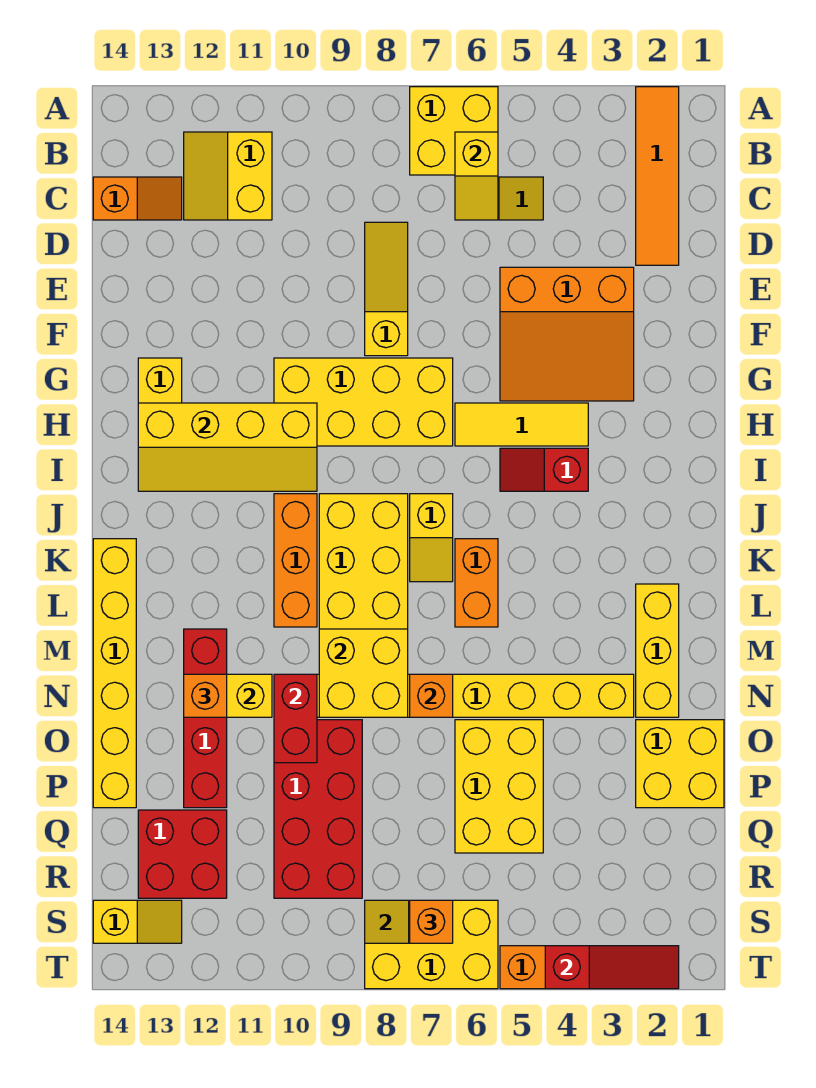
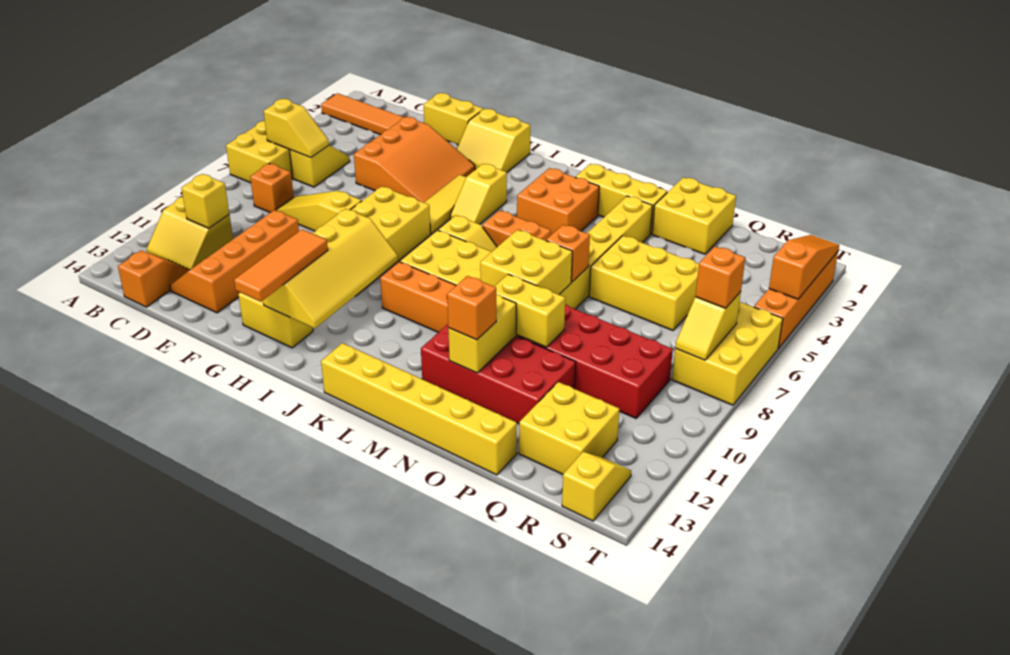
none -> orange brick C8 level 1
none -> yellow brick C11 level 2
none -> orange slope D10:E13 level 1 top E
none -> yellow brick E1:F1 level 1
none -> yellow slope G1:H2 level 1 top 1
none -> orange tile H12:H14 level 3
red slope I4:I5 level 1 top 4 -> yellow slope I4:I5 level 1 top 4
none -> orange brick K3:L4 level 1
red brick M12:P12 level 1 -> red brick M11:P12 level 1
red brick N10:O10 level 2 -> yellow brick N10:O10 level 2
red brick Q12:R13 level 1 -> yellow brick Q12:R13 level 1
red slope T2:T4 level 2 top 4 -> orange slope T2:T4 level 2 top 4

